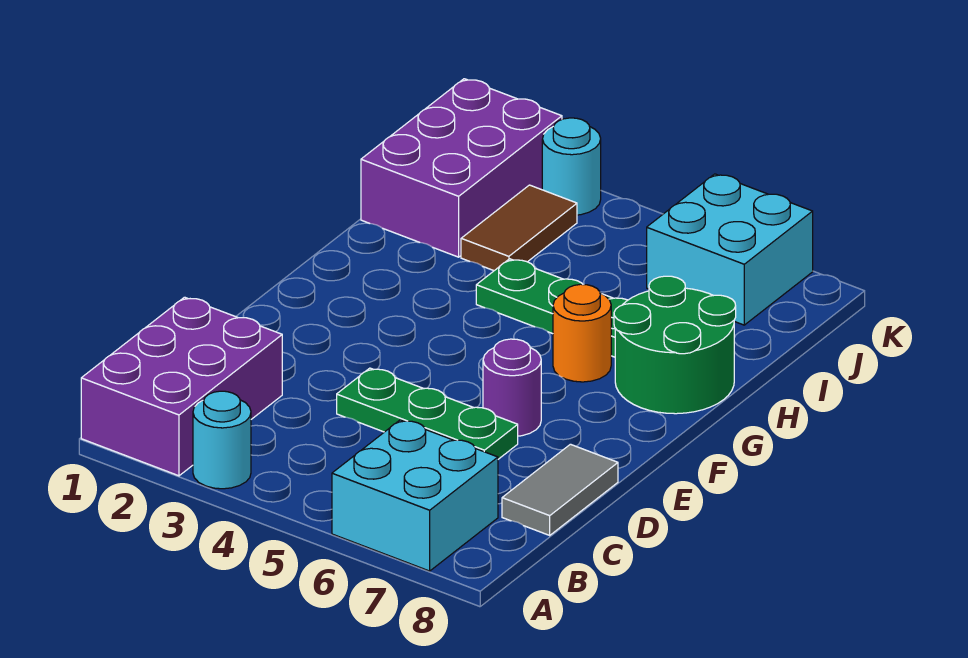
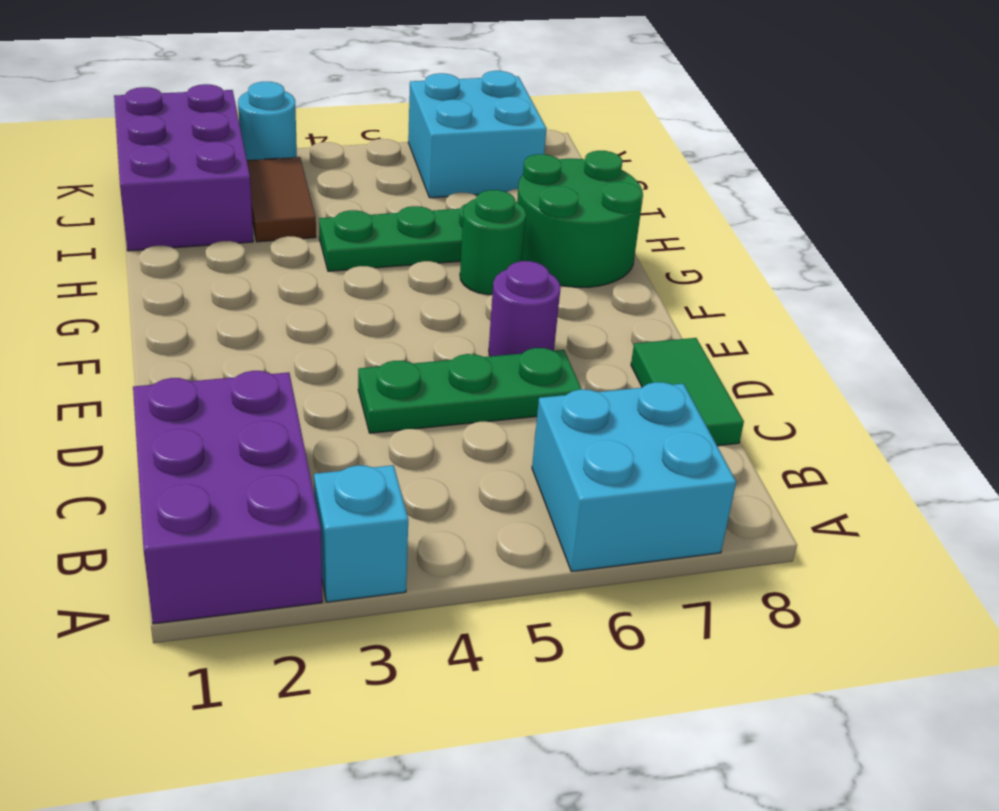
cyan round brick A3 level 1 -> cyan brick A3 level 1
grey tile C8:D8 level 1 -> green tile C8:D8 level 1
orange round brick G6 level 1 -> green round brick G6 level 1

